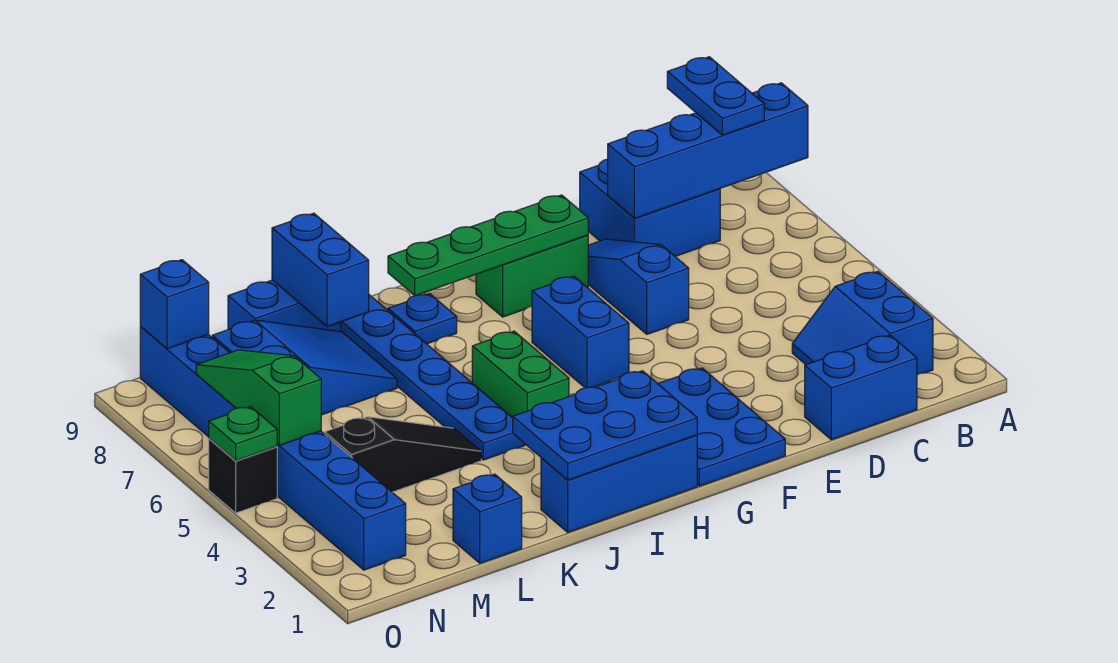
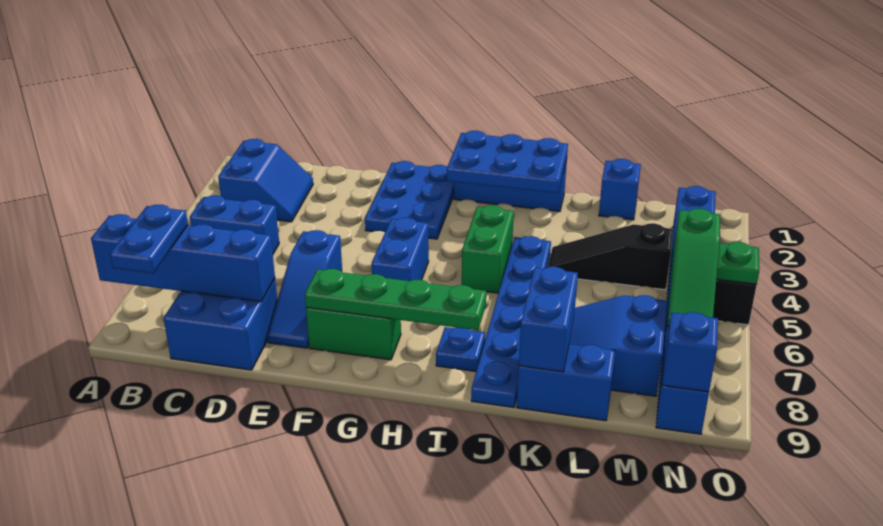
blue brick C1:D1 level 1 -> blue brick B5:C5 level 1

